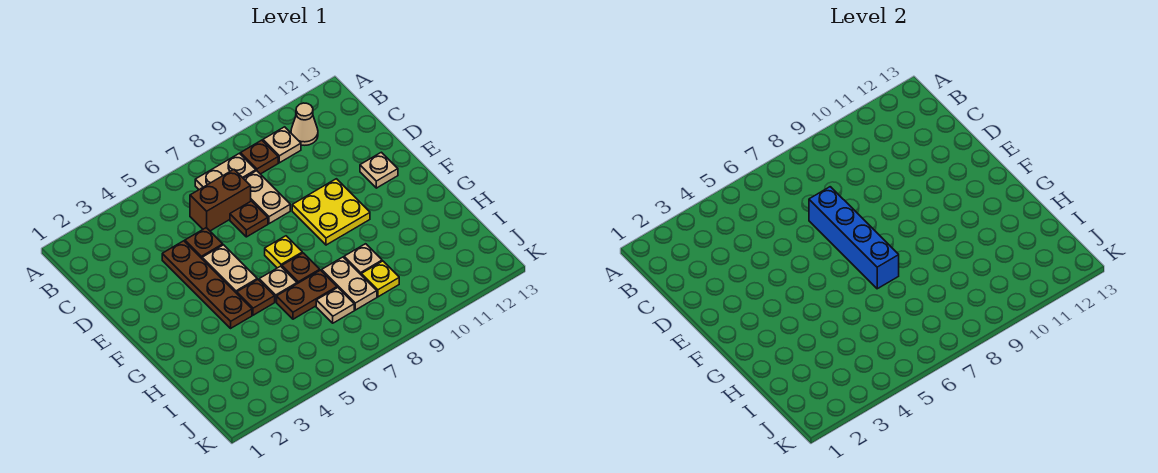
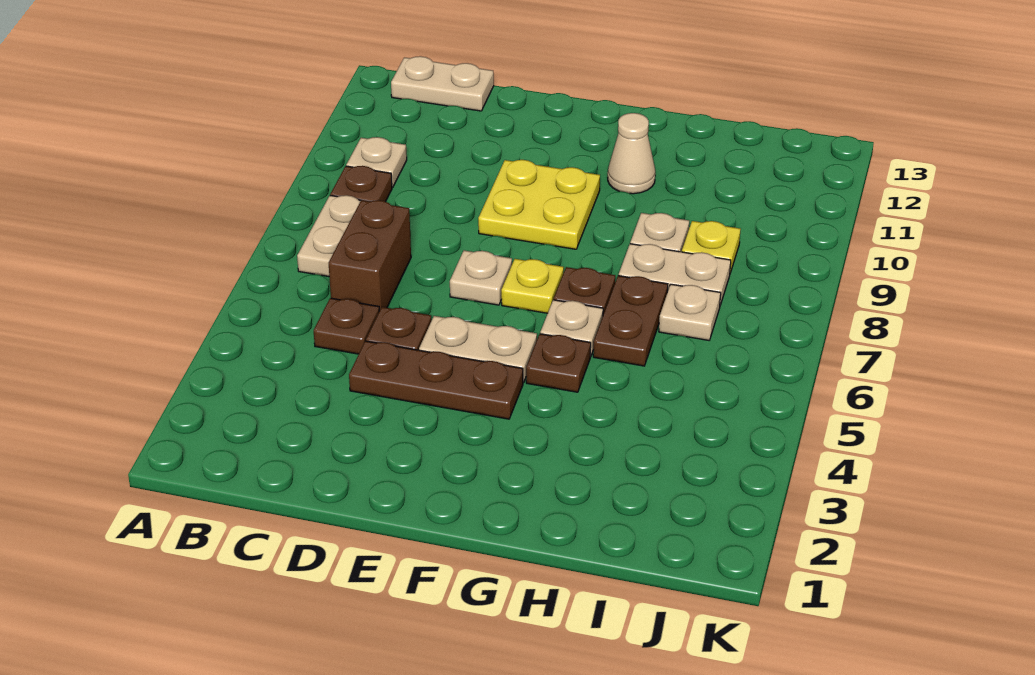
tan cone B11 level 1 -> tan cone G11 level 1
tan plate C8:D8 level 1 -> tan plate B13:C13 level 1
brown plate D4:G4 level 1 -> brown plate D4:F4 level 1
brown plate D7 level 1 -> brown plate C5 level 1
blue brick D7:G7 level 2 -> none
tan plate E12 level 1 -> tan plate E7 level 1

